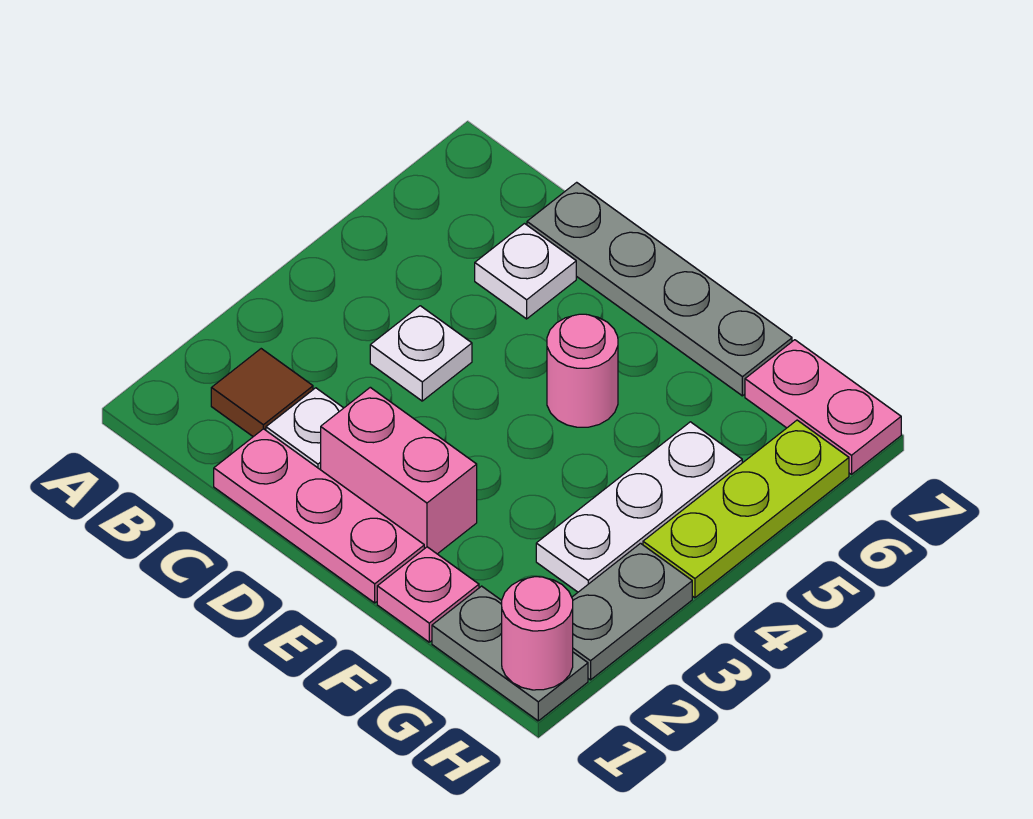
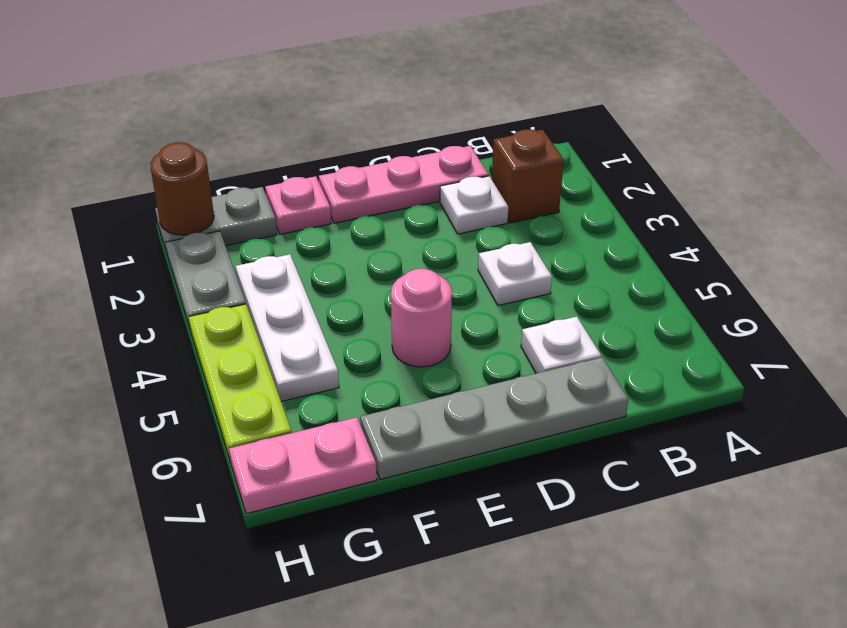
brown tile B2 level 1 -> brown brick B2 level 1
pink brick D2:E2 level 1 -> none
pink round brick H1 level 2 -> brown round brick H1 level 2

